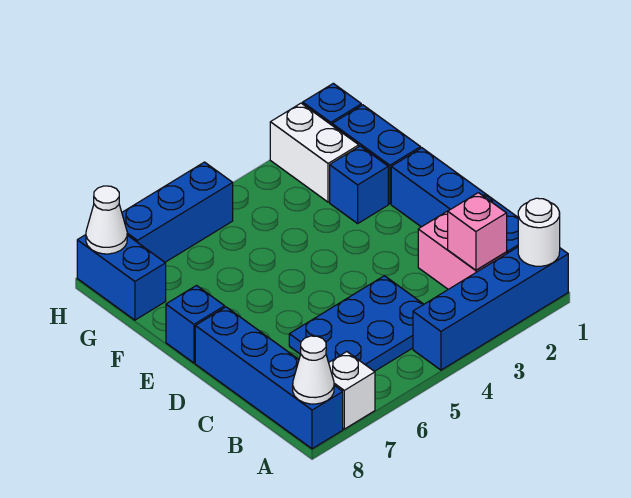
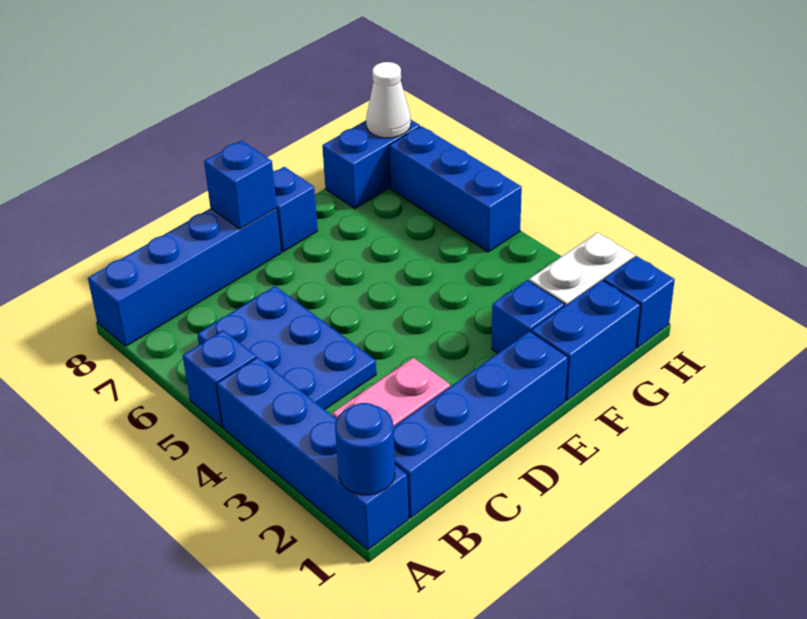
white round brick A1 level 2 -> blue round brick A1 level 2
none -> blue brick A5 level 1
white brick A7 level 1 -> none
white cone A8 level 2 -> none
pink brick B2 level 2 -> none
none -> blue brick D8 level 2

